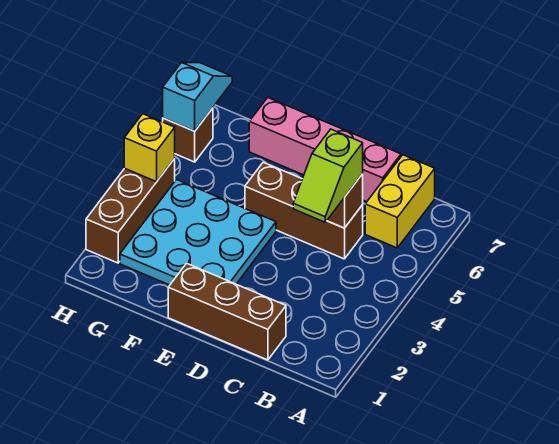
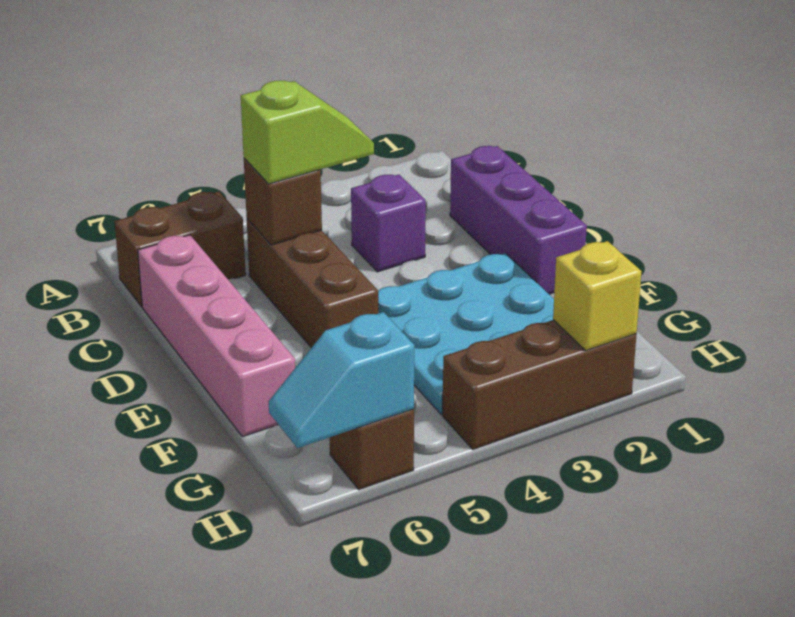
yellow brick B6:B7 level 1 -> brown brick B6:B7 level 1
brown brick C1:E1 level 1 -> purple brick C1:E1 level 1
none -> purple brick C3 level 1
yellow brick H4 level 2 -> yellow brick H2 level 2

